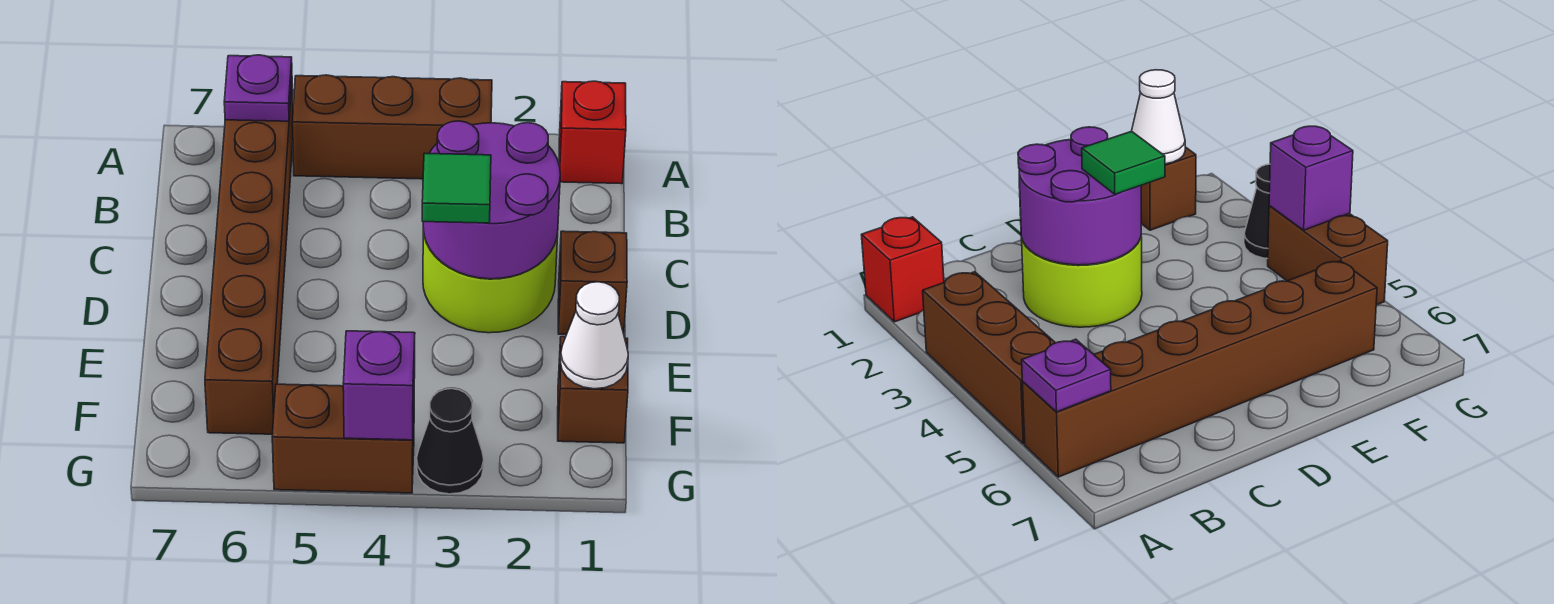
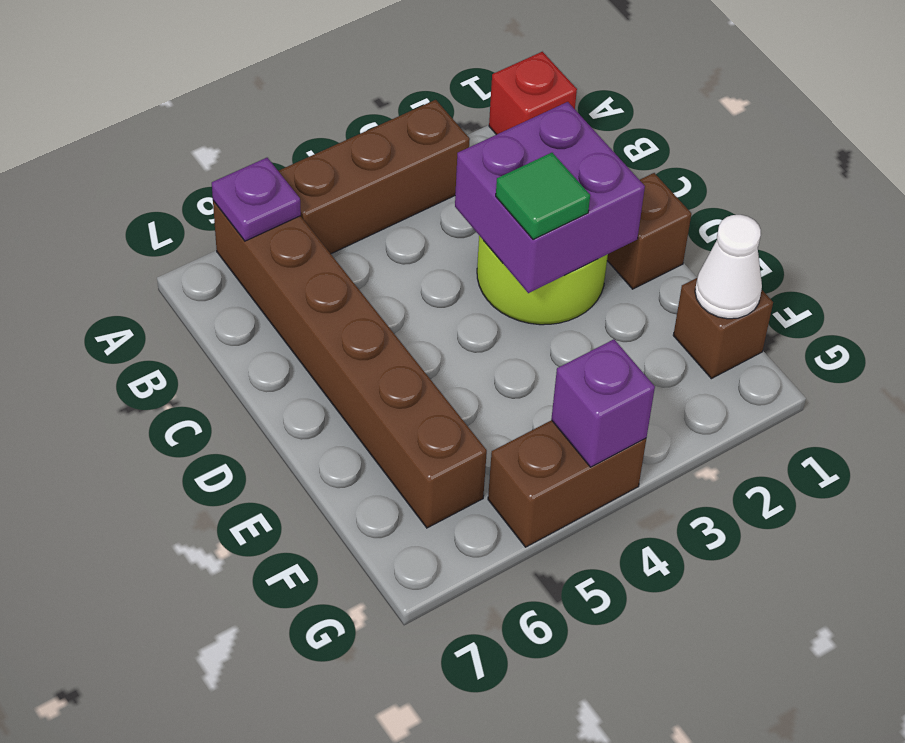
purple round brick C2:D3 level 2 -> purple brick C2:D3 level 2
black cone G3 level 1 -> none

